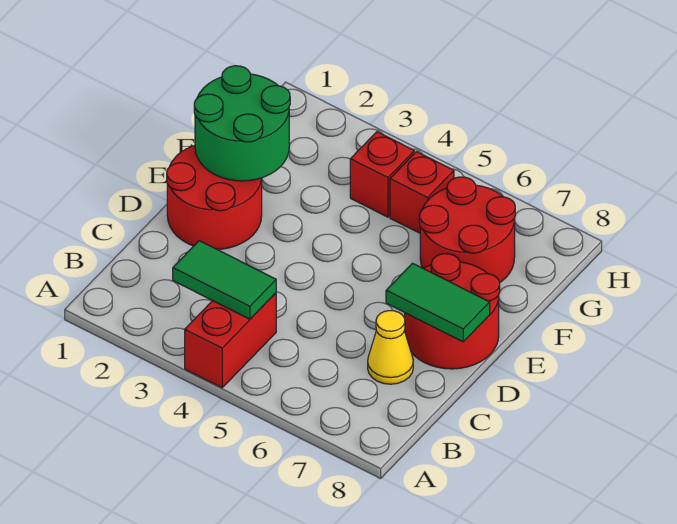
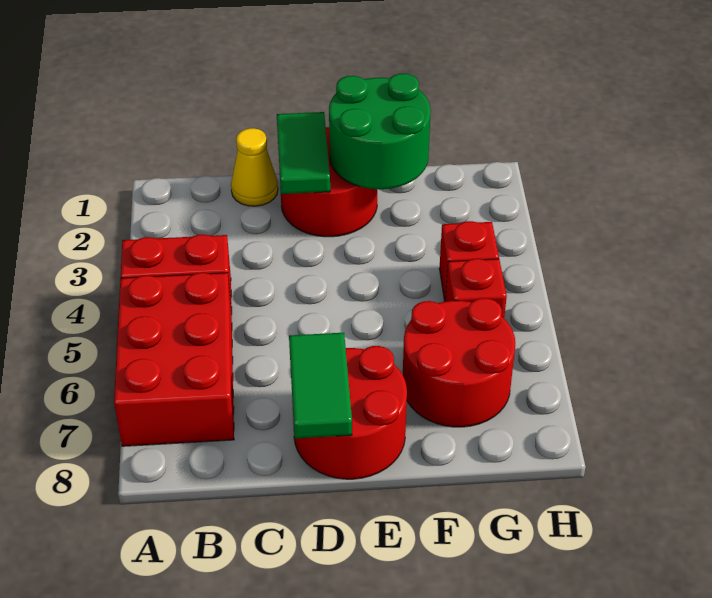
none -> red brick A5:B7 level 1
green tile B3:B4 level 2 -> green tile D1:D2 level 2
yellow cone C7 level 1 -> yellow cone C1 level 1

